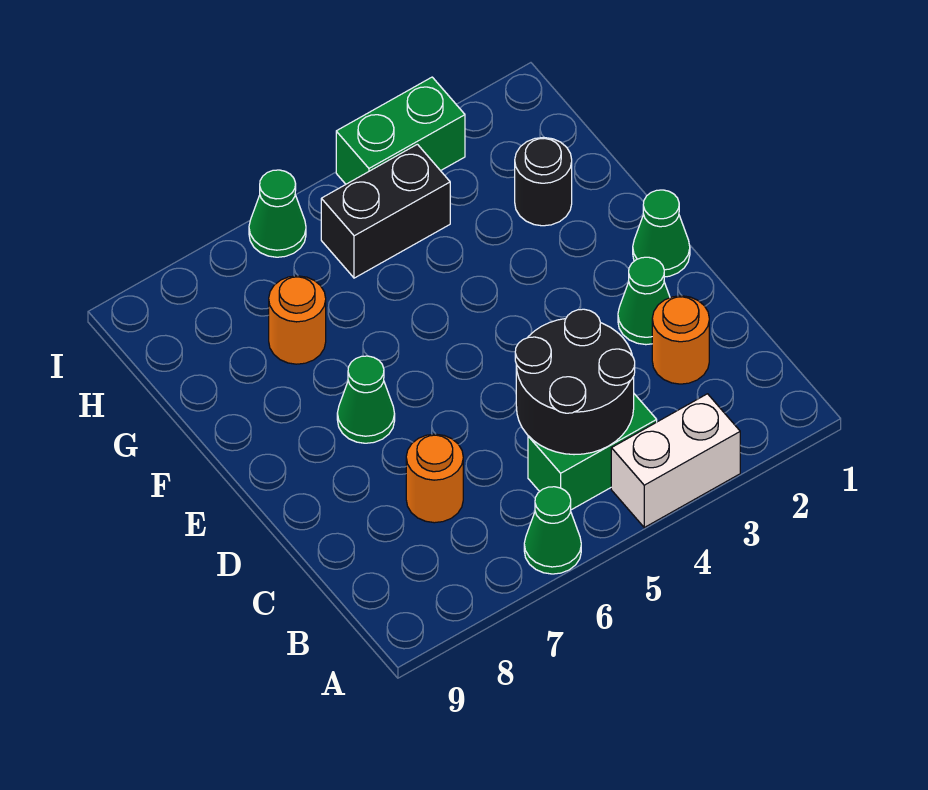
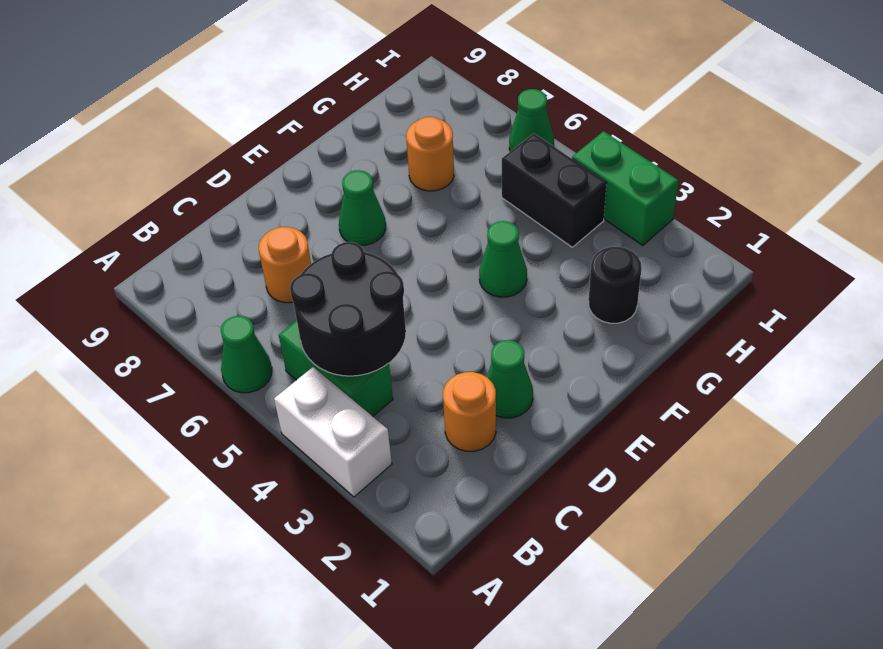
green cone E1 level 1 -> green cone F4 level 1

